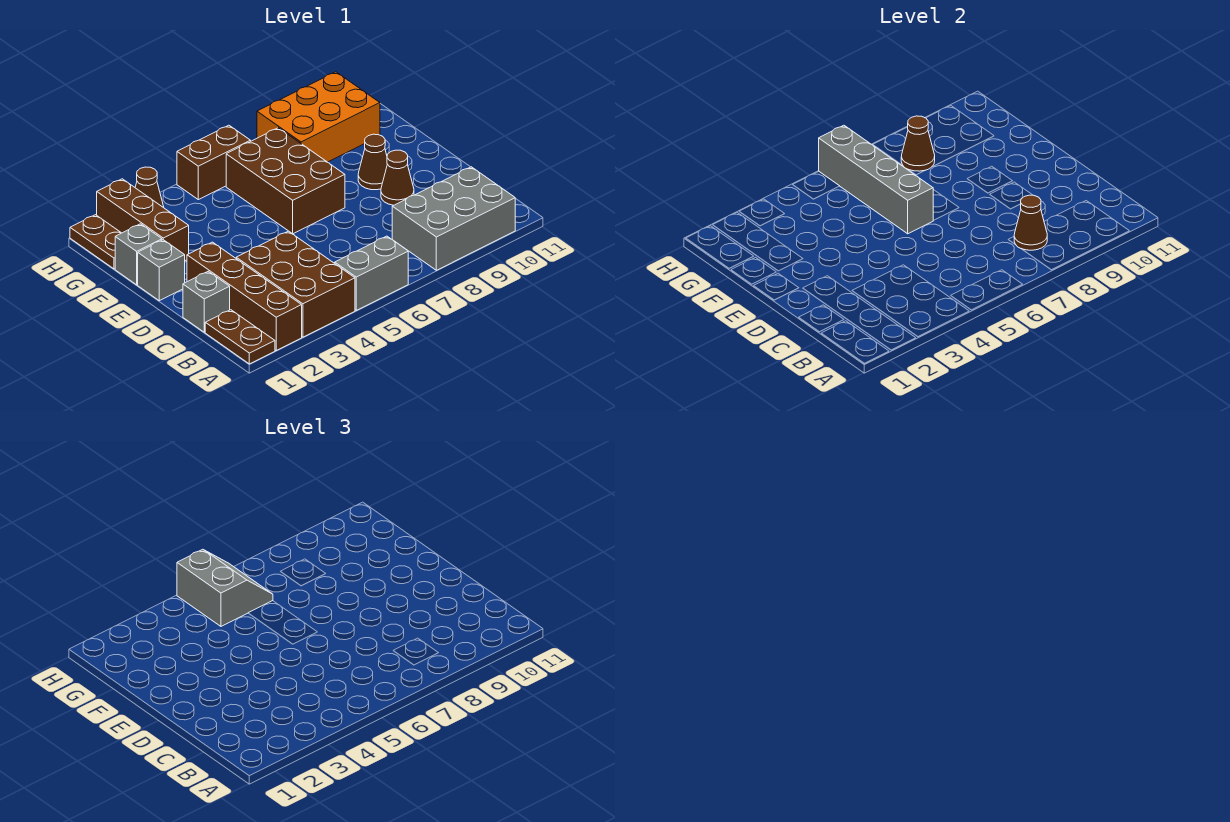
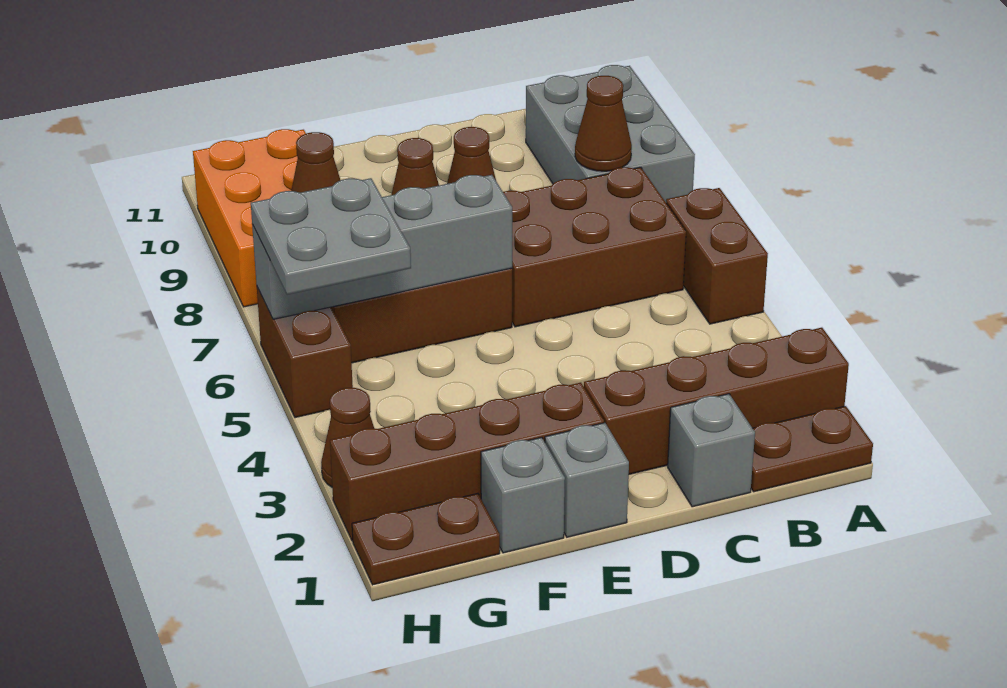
brown brick A3:C4 level 1 -> brown brick B6:D7 level 1
grey brick A5:A6 level 1 -> brown brick A5:A6 level 1
brown brick F2:H2 level 1 -> brown brick E2:H2 level 1
grey slope G5:H6 level 3 top 5 -> grey plate G5:H6 level 3

